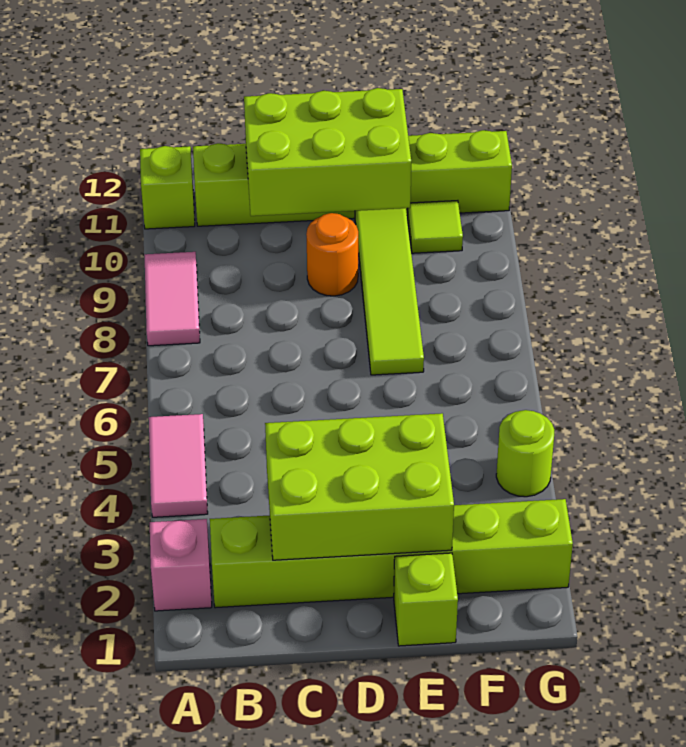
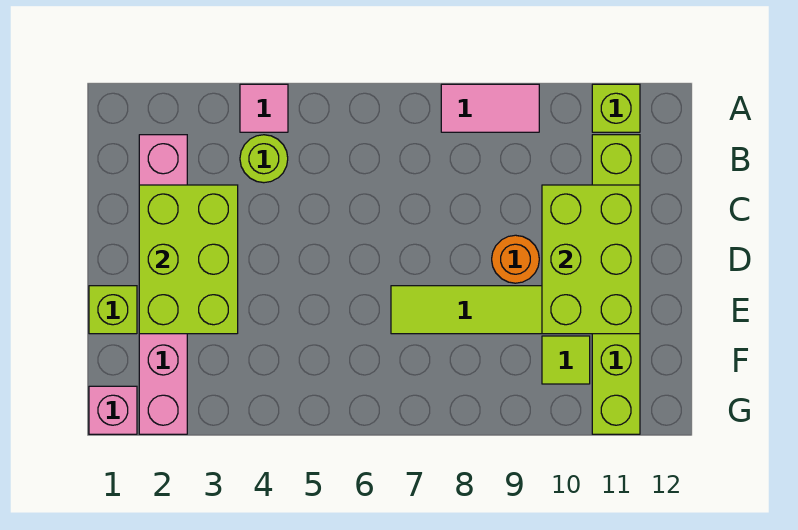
pink brick A2 level 1 -> pink brick G1 level 1
pink tile A4:A5 level 1 -> pink tile A4 level 1
lime brick B2:G2 level 1 -> pink brick B2:G2 level 1
lime round brick G4 level 1 -> lime round brick B4 level 1

